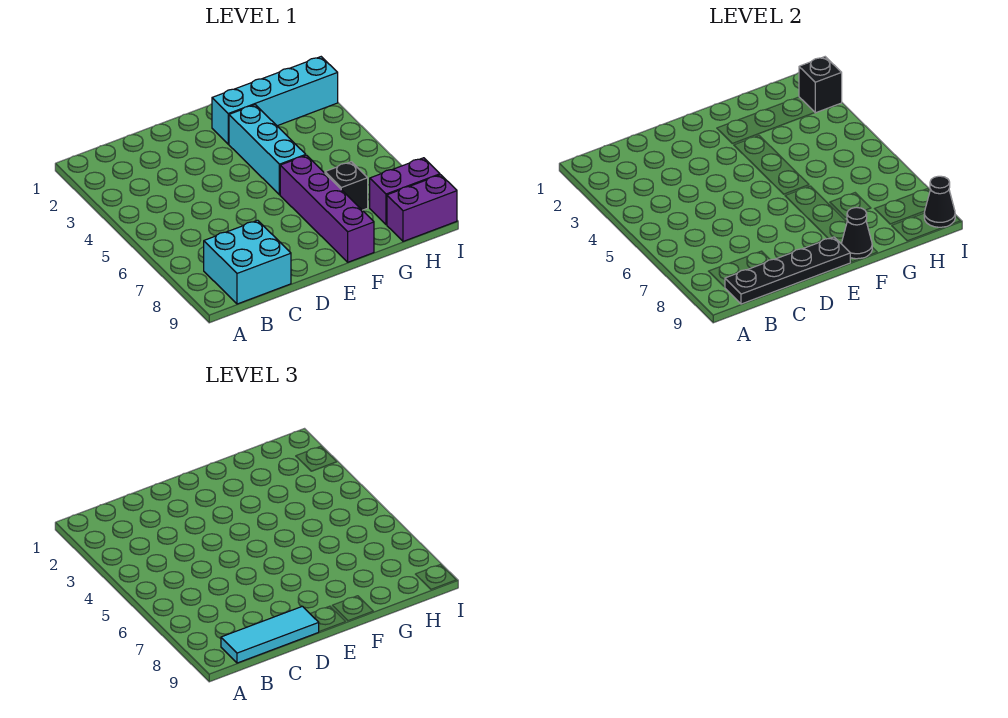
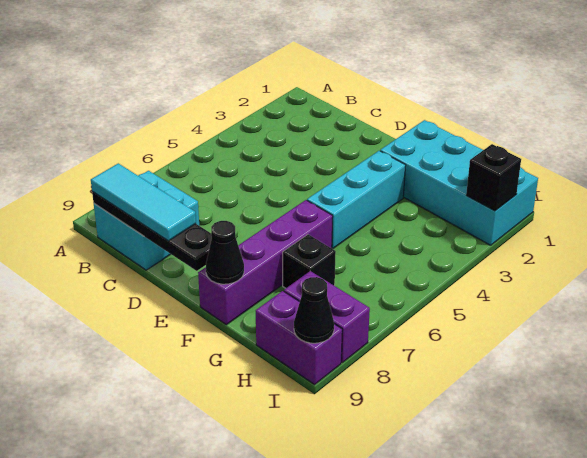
cyan brick F2:I2 level 1 -> cyan brick F1:I2 level 1

